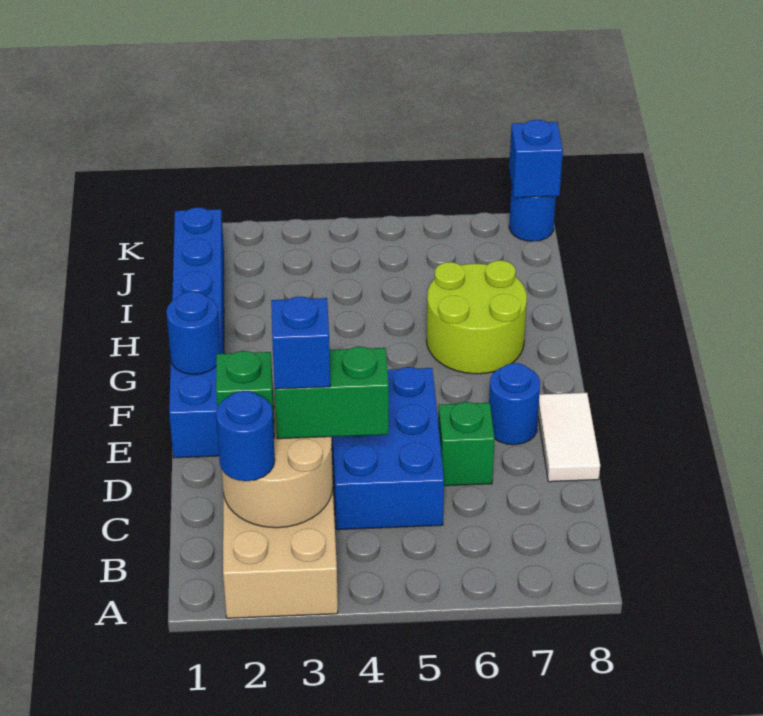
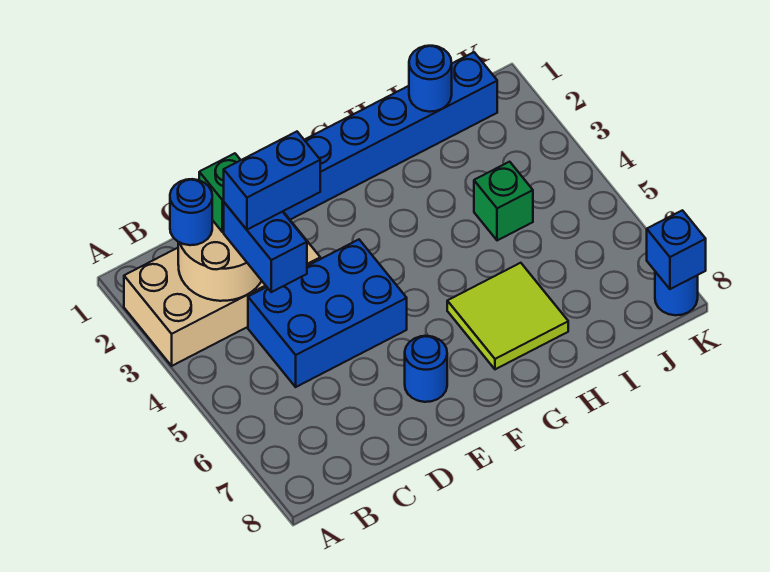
green brick C3:C4 level 3 -> blue brick C3:C4 level 3
blue brick C3 level 4 -> blue brick C3:D3 level 4
green brick D6 level 1 -> green brick I4 level 1
white tile D8:E8 level 1 -> none
blue round brick F1 level 2 -> blue round brick I1 level 2
lime round brick G6:H7 level 1 -> lime tile G6:H7 level 1

